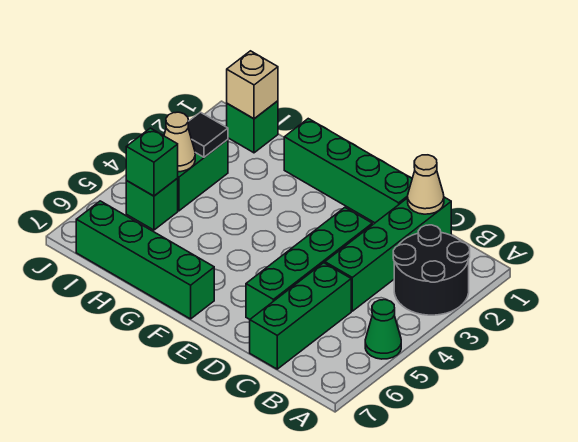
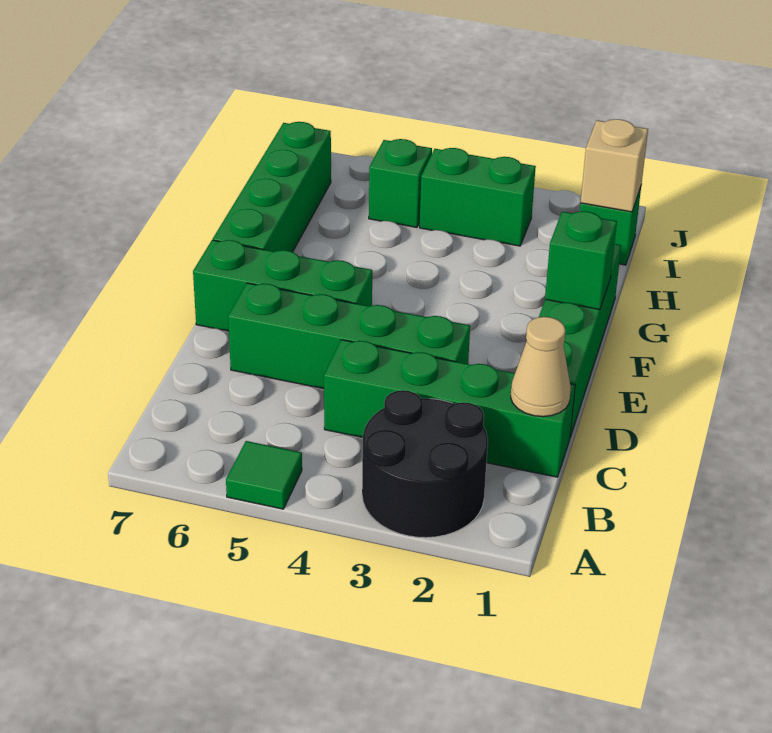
green cone A5 level 1 -> green tile A5 level 1
green brick C5:C7 level 1 -> green brick E5:E7 level 1
black tile I3 level 2 -> none
tan cone I4 level 2 -> none
green brick I5 level 2 -> green brick F1 level 2

